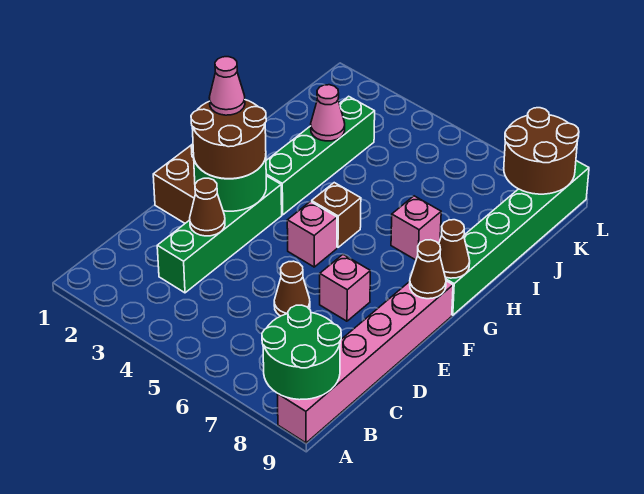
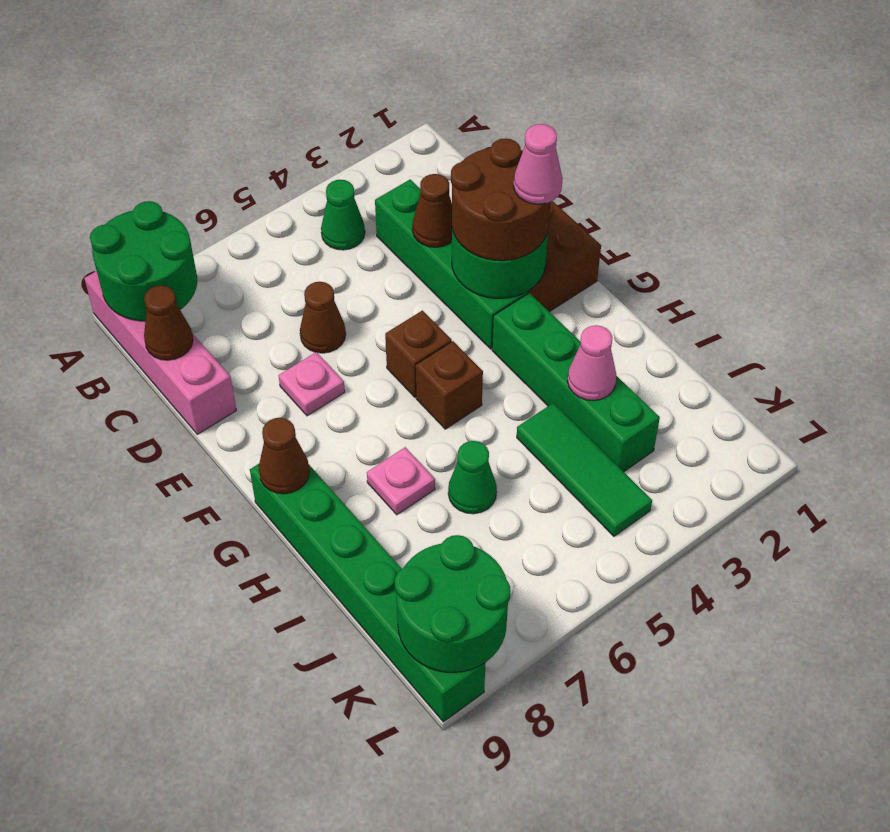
pink brick A9:F9 level 1 -> pink brick A9:D9 level 1
none -> green cone B4 level 1
pink brick E7 level 1 -> pink plate E7 level 1
pink brick F5 level 1 -> brown brick F5 level 1
brown cone F9 level 2 -> brown cone C9 level 2
pink brick H7 level 1 -> pink plate H7 level 1
none -> green tile I4:K4 level 1
none -> green cone I6 level 1
brown round brick K8:L9 level 2 -> green round brick K8:L9 level 2

